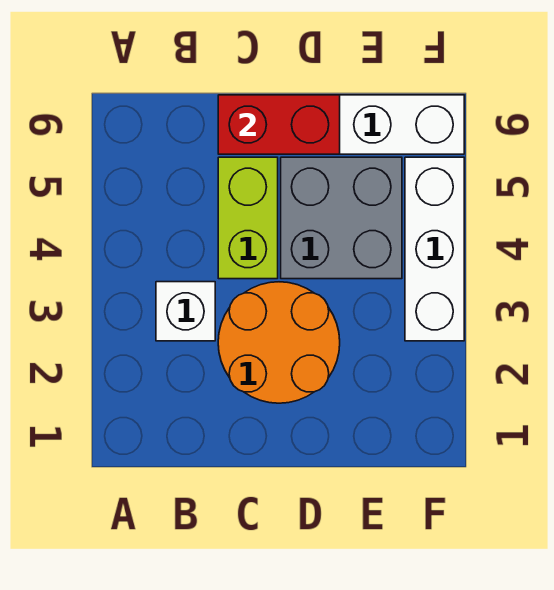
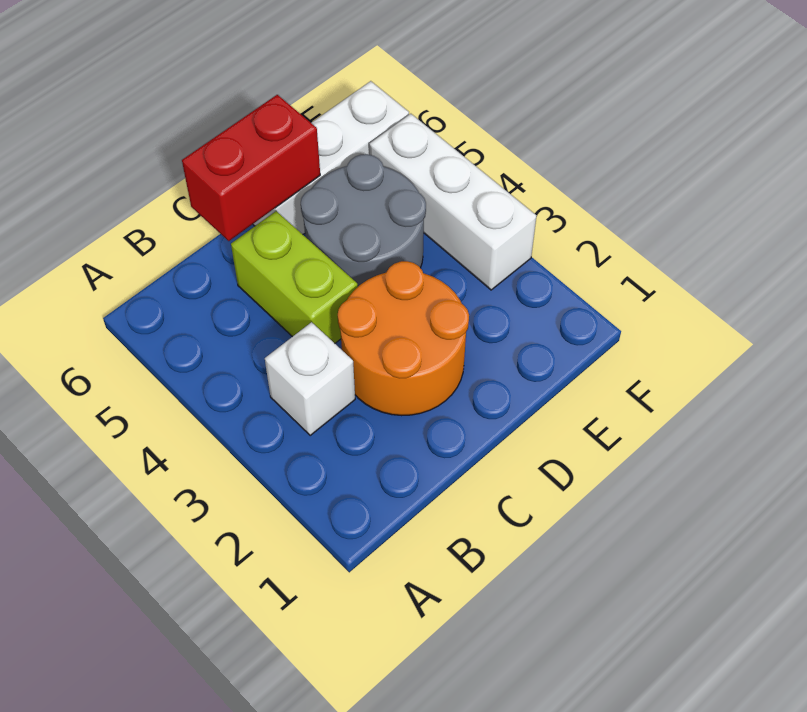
grey brick D4:E5 level 1 -> grey round brick D4:E5 level 1

